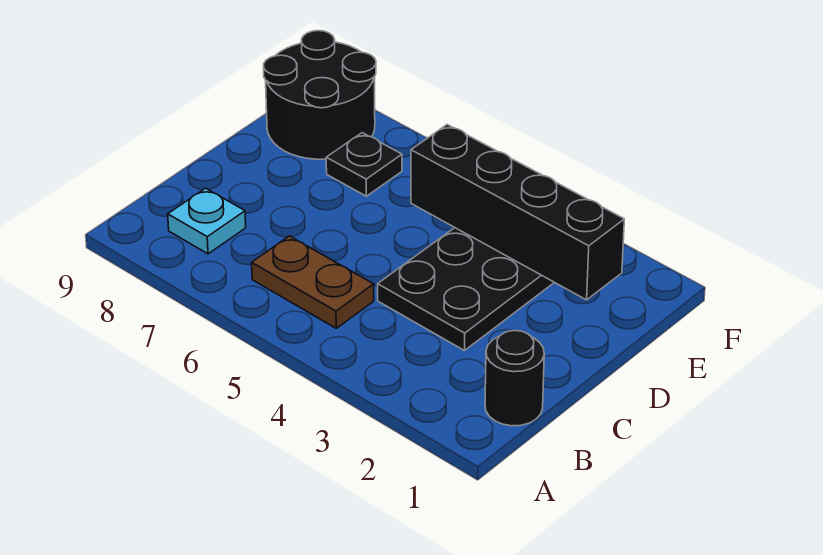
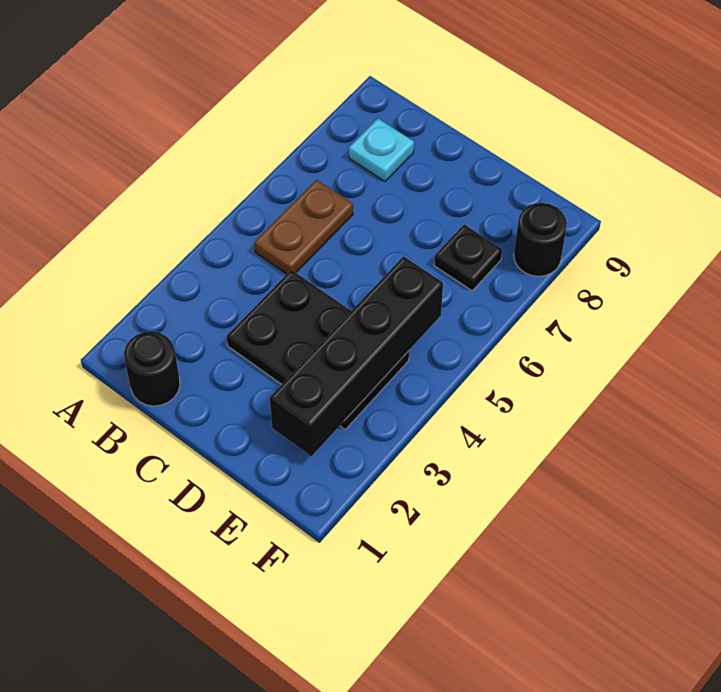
black round brick E8:F9 level 1 -> black round brick F8 level 1

